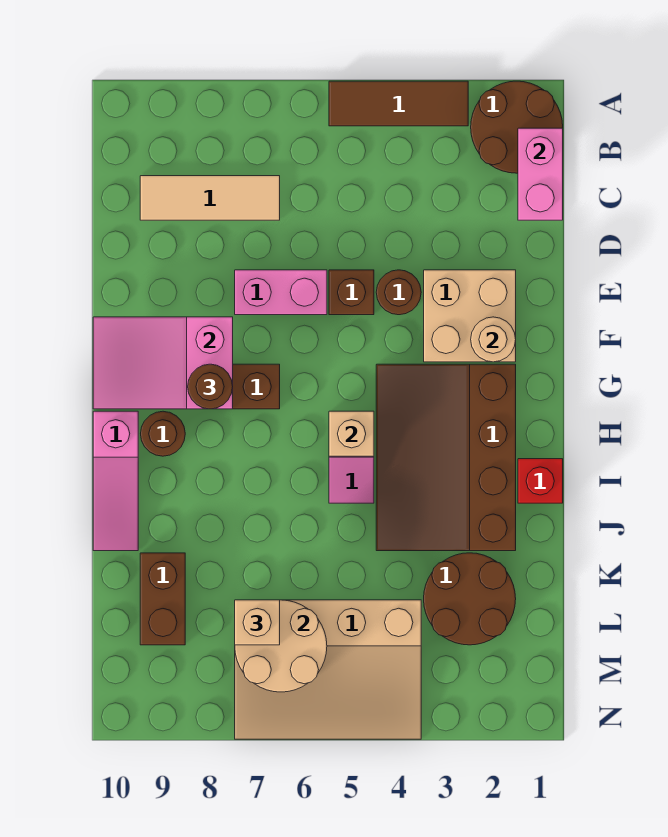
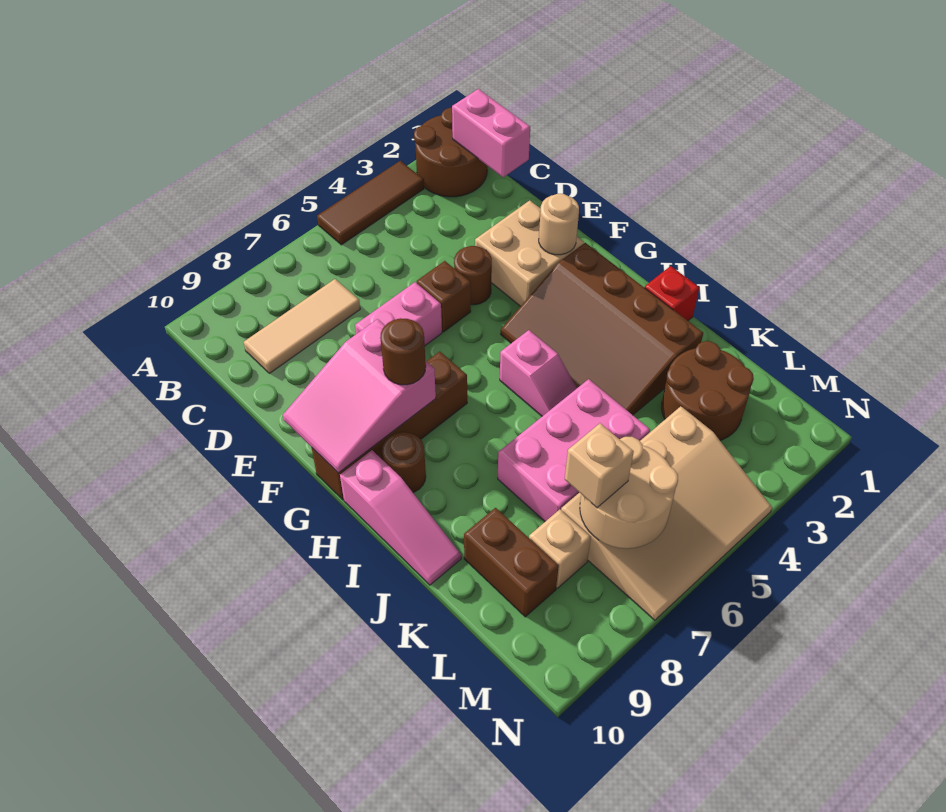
tan brick H5 level 2 -> tan brick L8 level 1
none -> pink brick J5:K7 level 1

